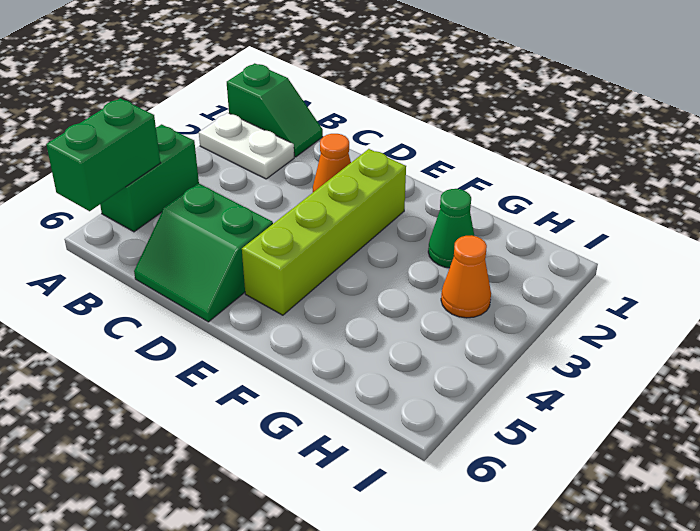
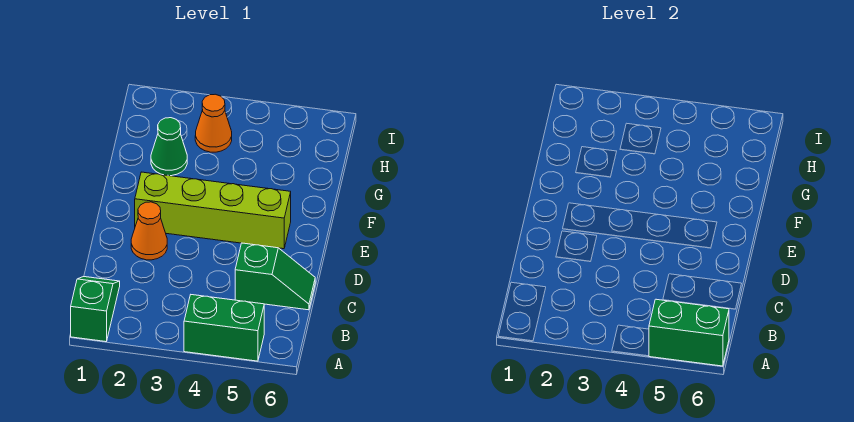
white plate A2:B2 level 1 -> none
green slope C5:D6 level 1 top 5 -> green slope C5:C6 level 1 top 5

